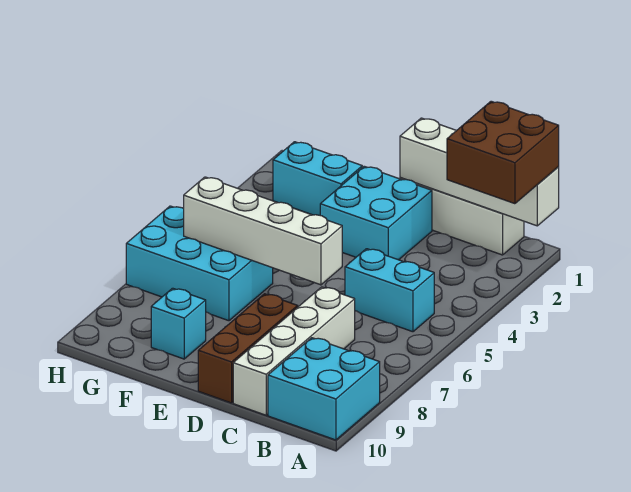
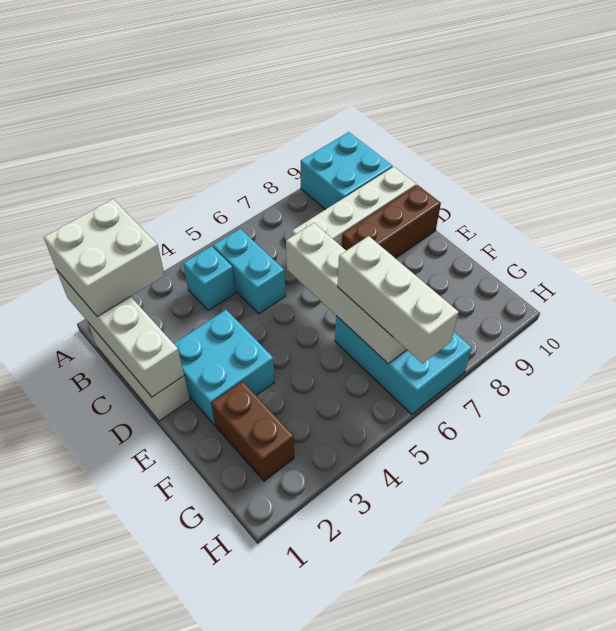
brown brick A1:B2 level 3 -> white brick A1:B2 level 3
cyan brick F2:G2 level 1 -> brown brick F2:G2 level 1
none -> white brick F6:H6 level 3
cyan brick F9 level 1 -> cyan brick B4 level 1

